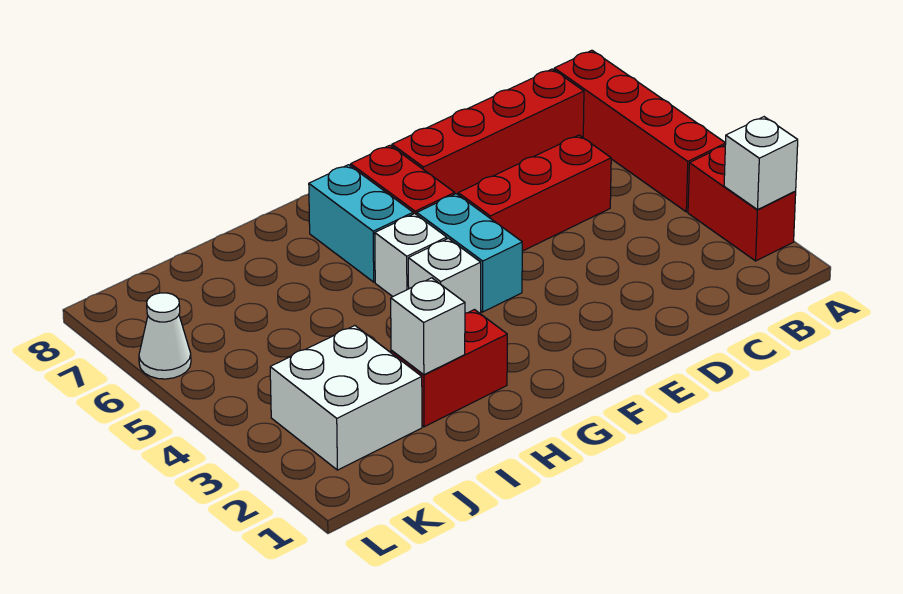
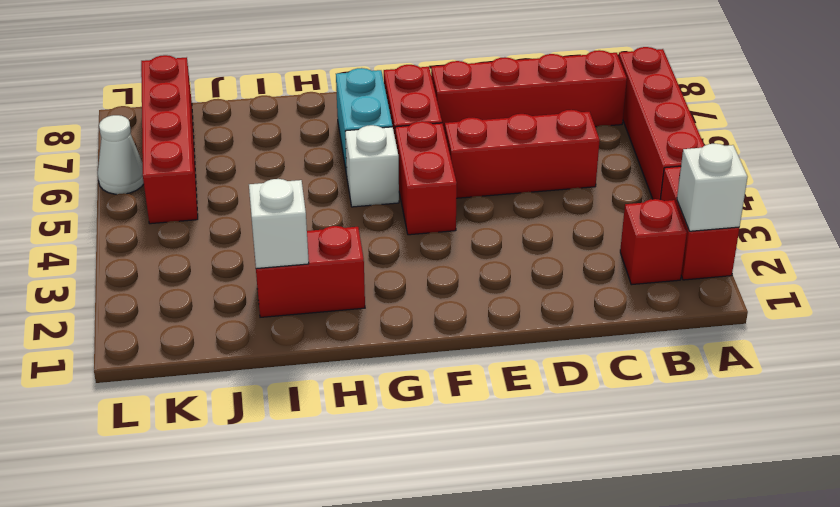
none -> red brick B2 level 1
cyan brick F4:F5 level 1 -> red brick F4:F5 level 1
white brick G4 level 1 -> none
white brick J2:K3 level 1 -> none
none -> red brick K5:K8 level 1

